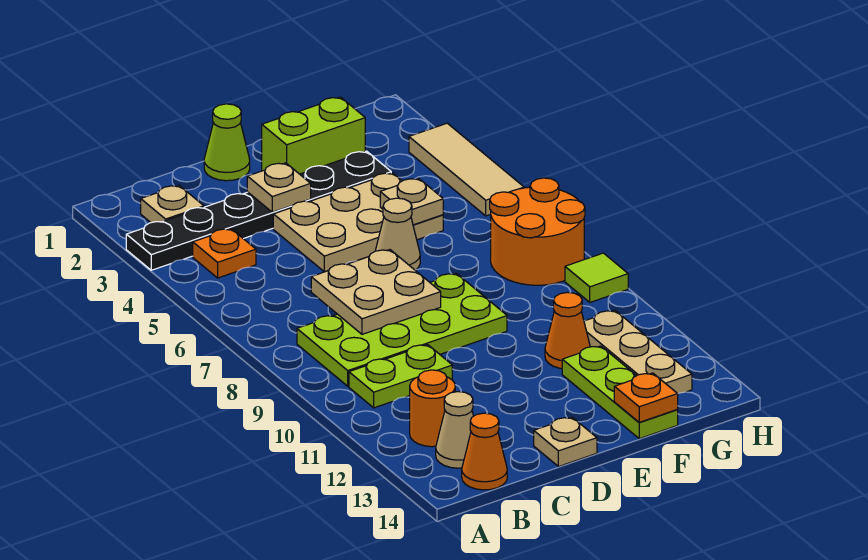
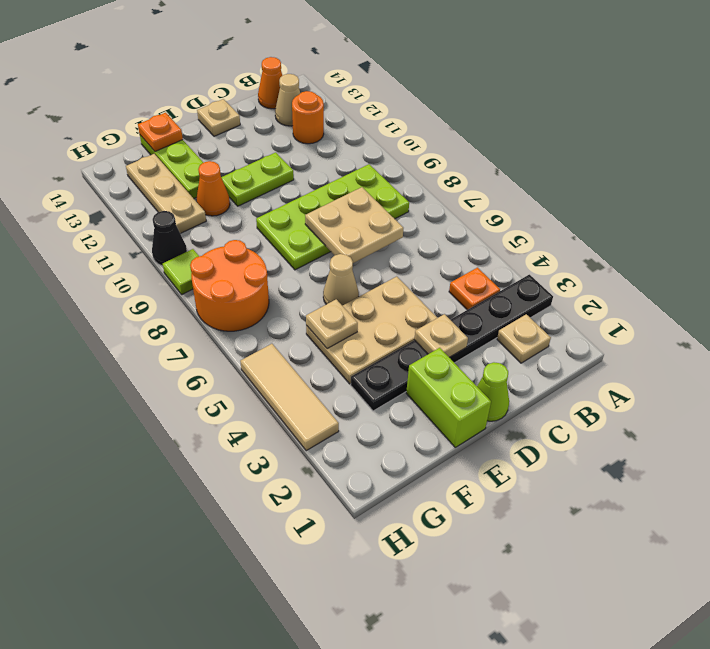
lime plate B10:C10 level 1 -> lime plate D11:E11 level 1
lime brick E2:F2 level 1 -> lime brick E1:E2 level 1
none -> black cone H10 level 1

